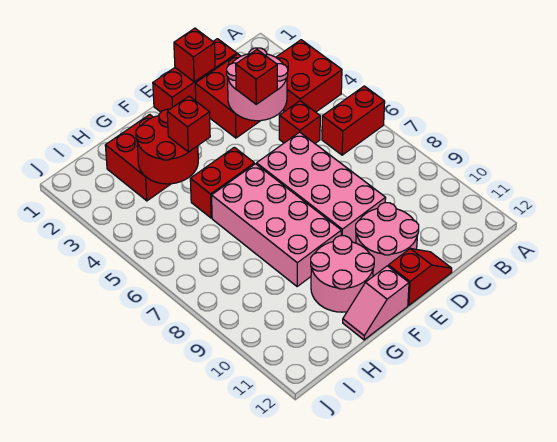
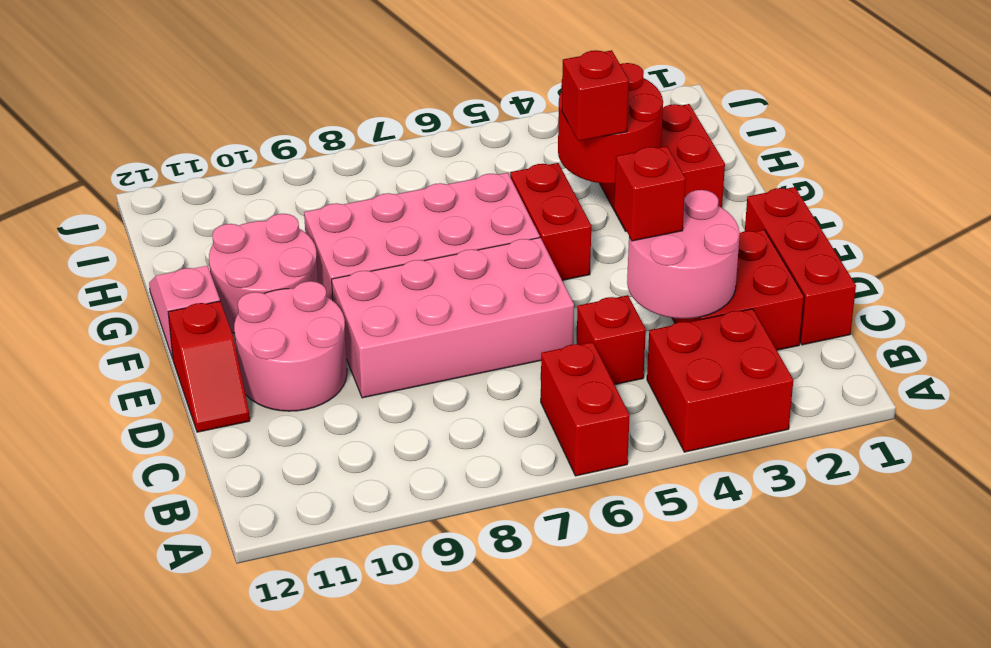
red brick D1 level 2 -> none

